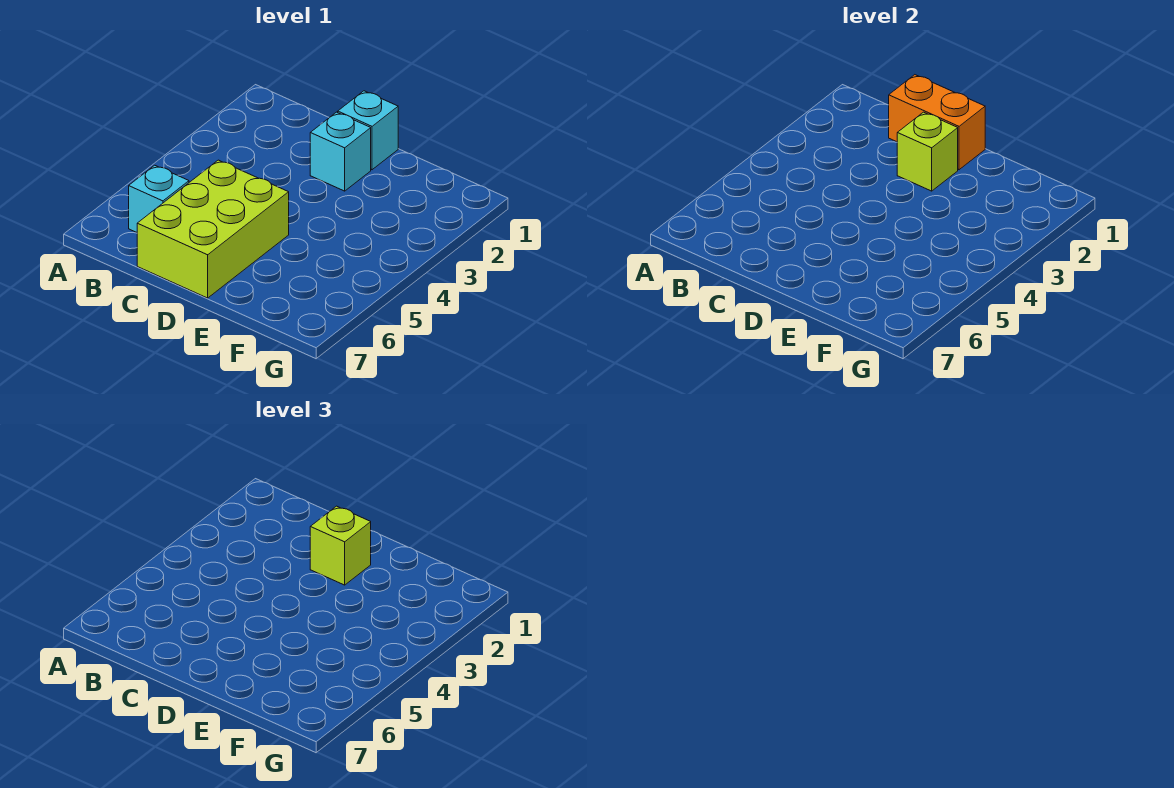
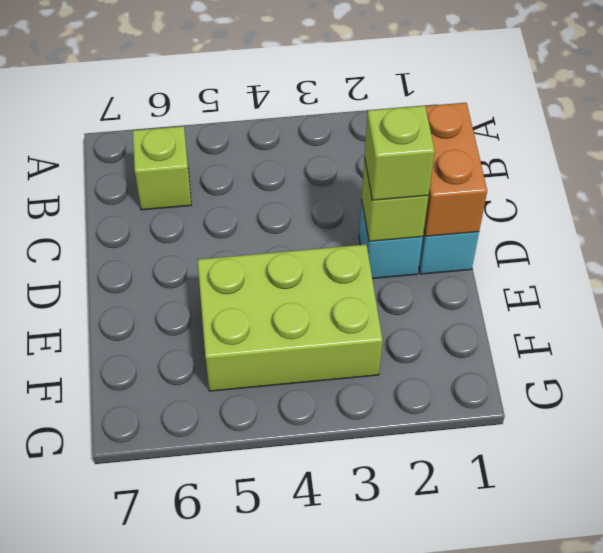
cyan brick B6 level 1 -> lime brick B6 level 1
lime brick C5:D7 level 1 -> lime brick E3:F5 level 1

